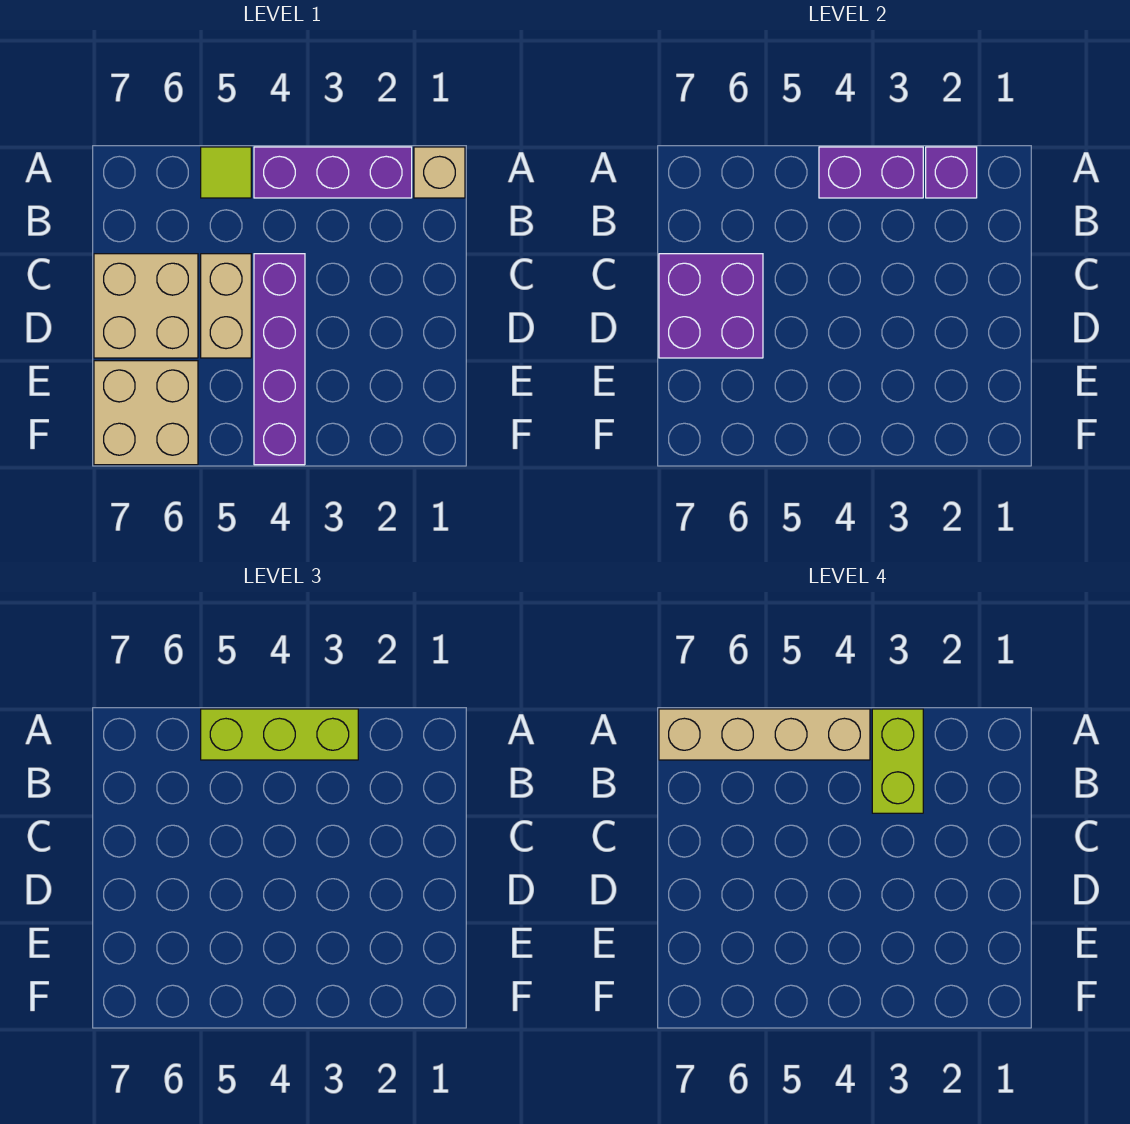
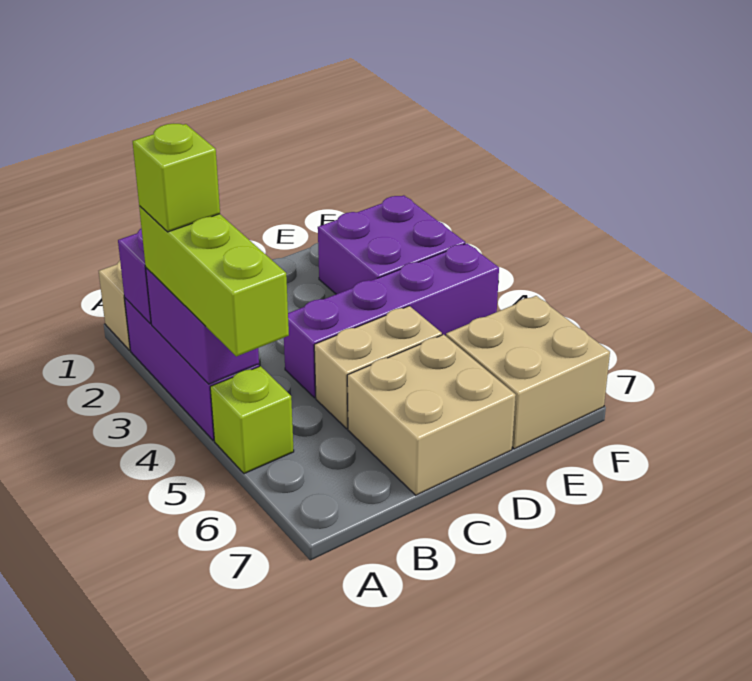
lime brick A3:B3 level 4 -> lime brick A3 level 4
tan brick A4:A7 level 4 -> none
lime tile A5 level 1 -> lime brick A5 level 1
purple brick C6:D7 level 2 -> purple brick E2:F3 level 1

